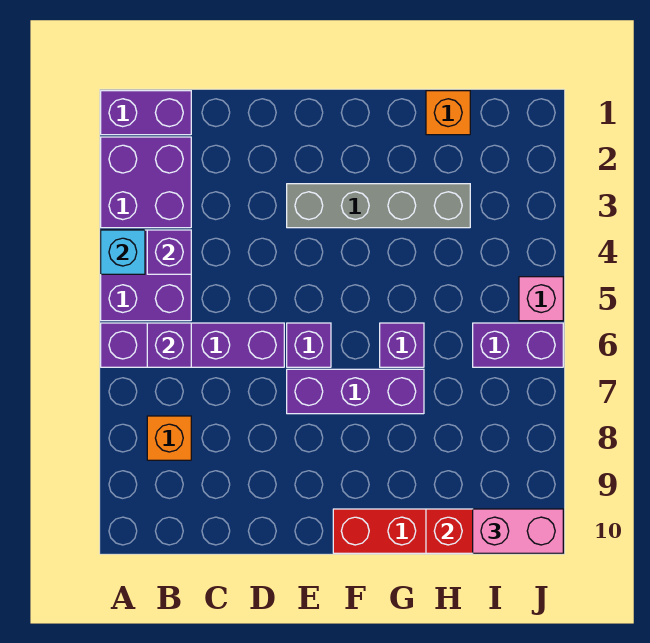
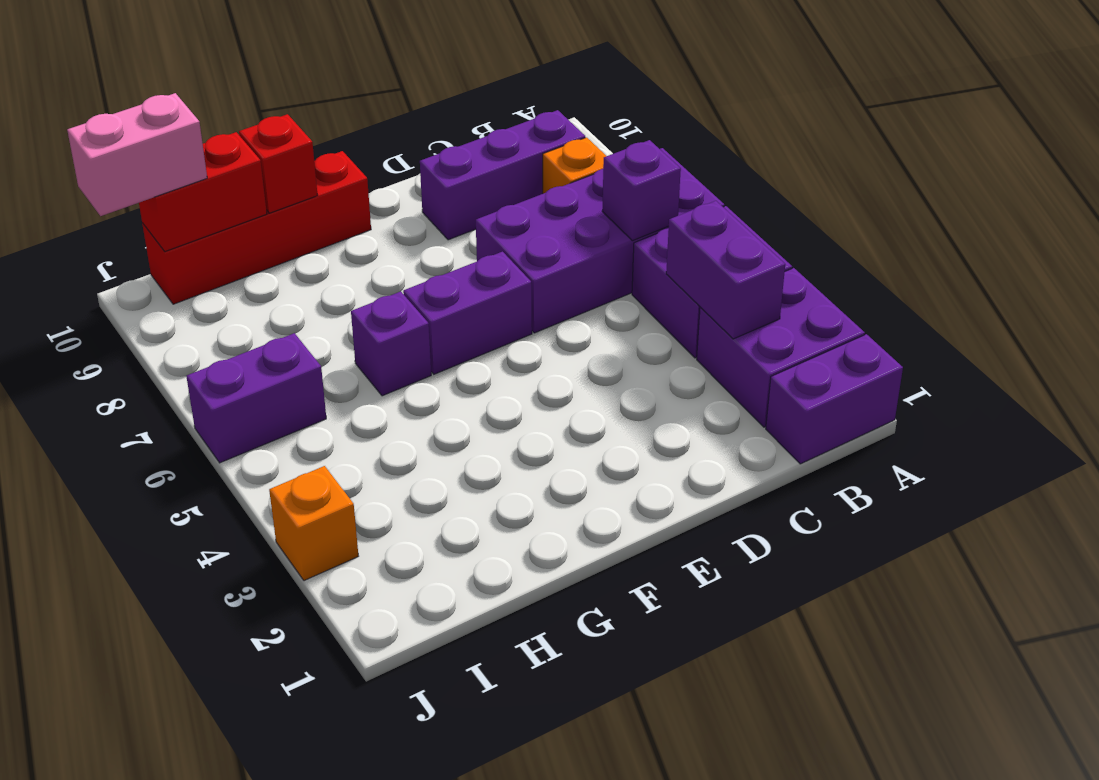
cyan brick A4 level 2 -> none
purple brick A6:D6 level 1 -> purple brick A6:D7 level 1
purple brick B4 level 2 -> purple brick B3:B4 level 2
grey brick E3:H3 level 1 -> none
purple brick E6 level 1 -> purple brick E6:F6 level 1
purple brick E7:G7 level 1 -> purple brick B9:D9 level 1
none -> red brick G10 level 2
orange brick H1 level 1 -> orange brick J3 level 1
pink brick J5 level 1 -> none

